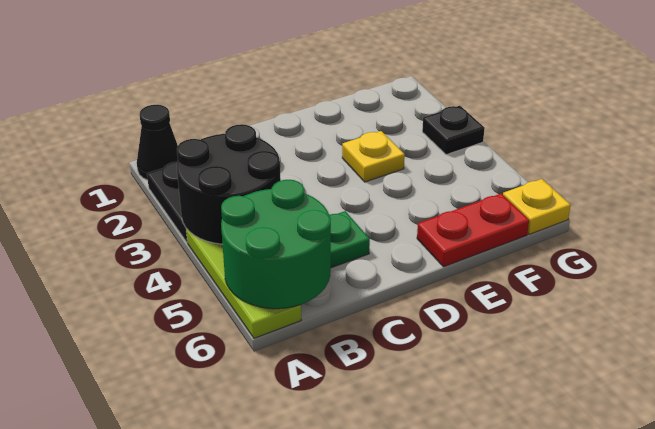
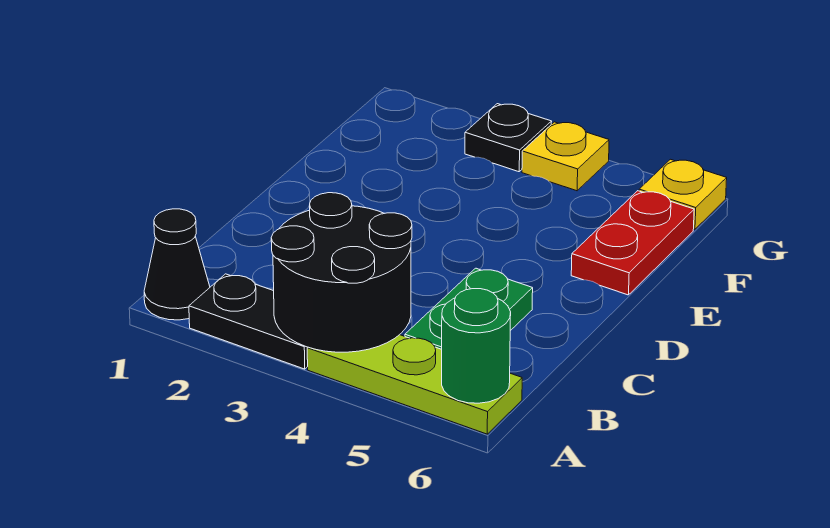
green round brick A5:B6 level 2 -> green round brick A6 level 2
yellow plate E3 level 1 -> yellow plate G4 level 1

